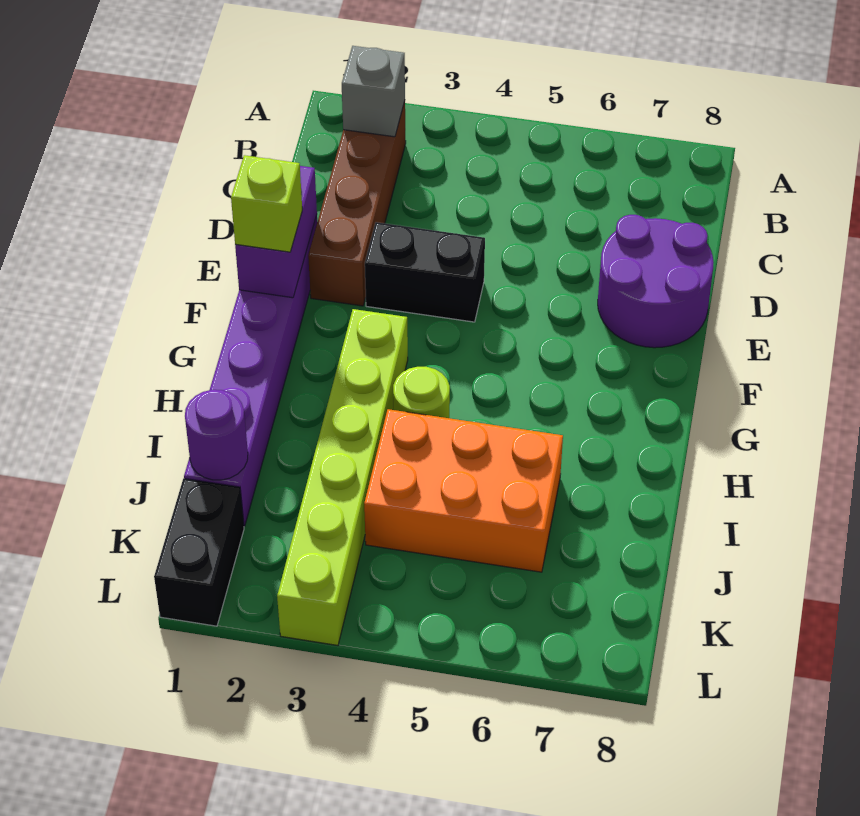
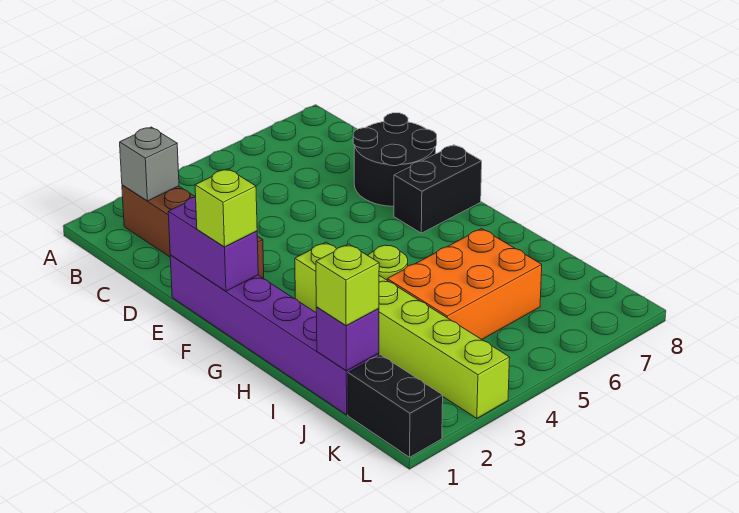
purple round brick D7:E8 level 1 -> black round brick D7:E8 level 1
black brick E3:E4 level 1 -> black brick F7:F8 level 1
purple round brick J1 level 2 -> purple brick J1 level 2
none -> lime brick J1 level 3

